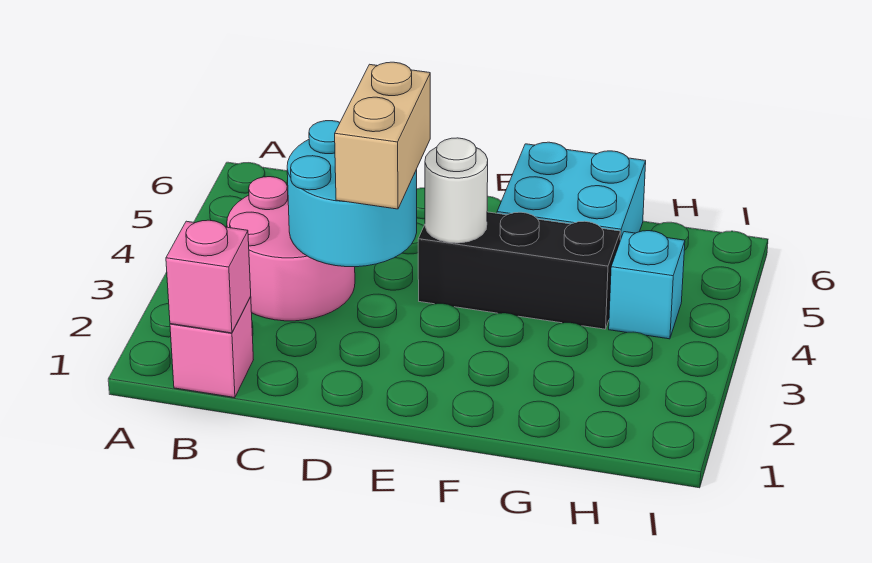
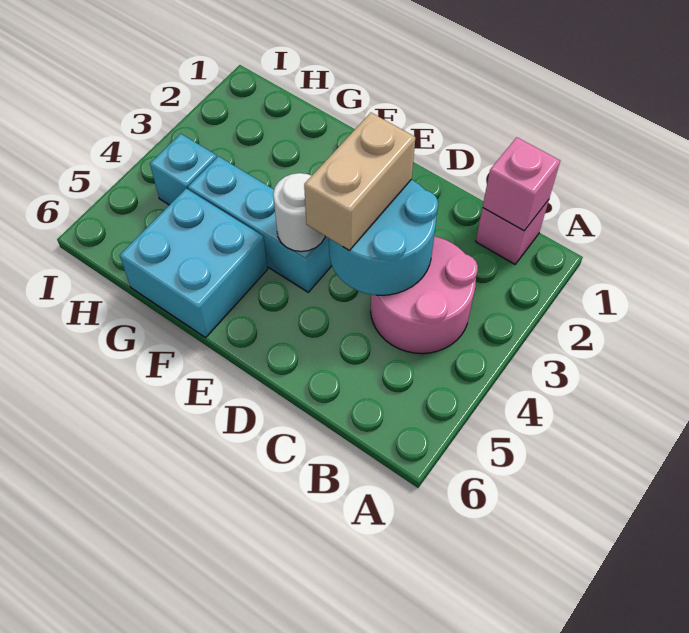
black brick E4:G4 level 1 -> cyan brick E4:G4 level 1

